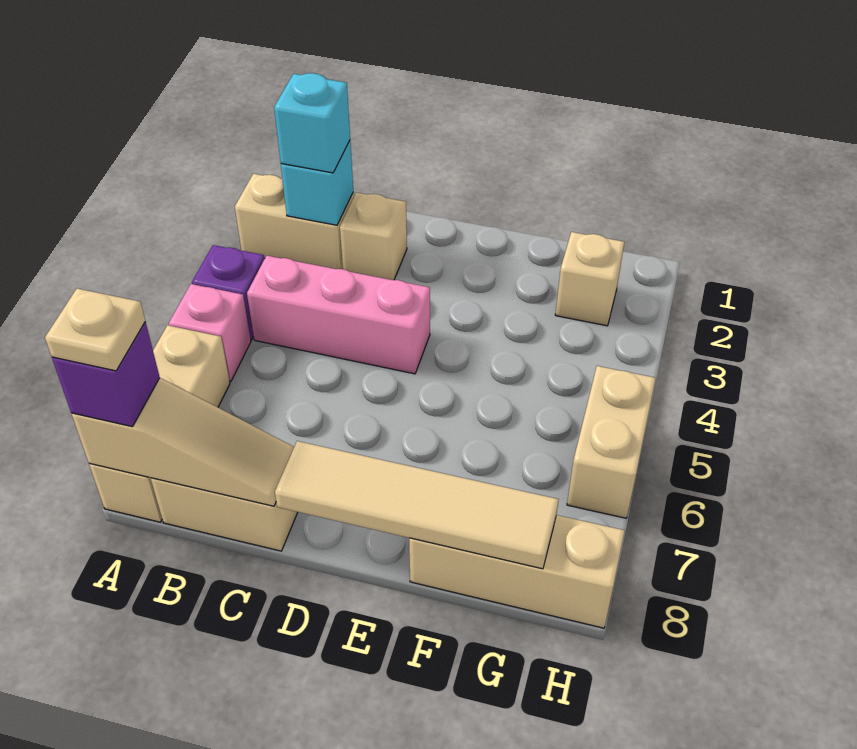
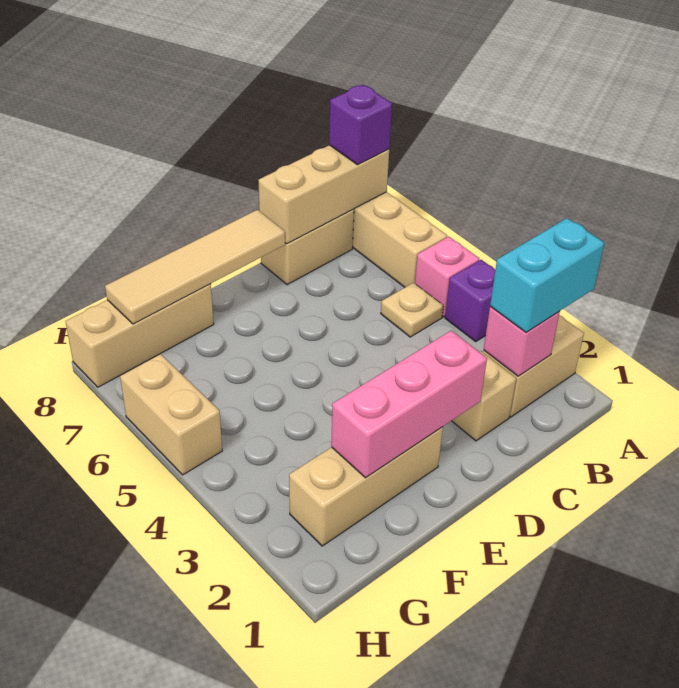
tan slope A8:C8 level 2 top A -> tan brick A8:C8 level 2
tan plate A8 level 4 -> tan plate B5 level 1
cyan brick B2 level 2 -> pink brick B2 level 2
cyan brick B2 level 3 -> cyan brick A2:B2 level 3
pink brick B4:D4 level 1 -> pink brick D2:F2 level 2
tan brick G2 level 1 -> tan brick E2:G2 level 1

